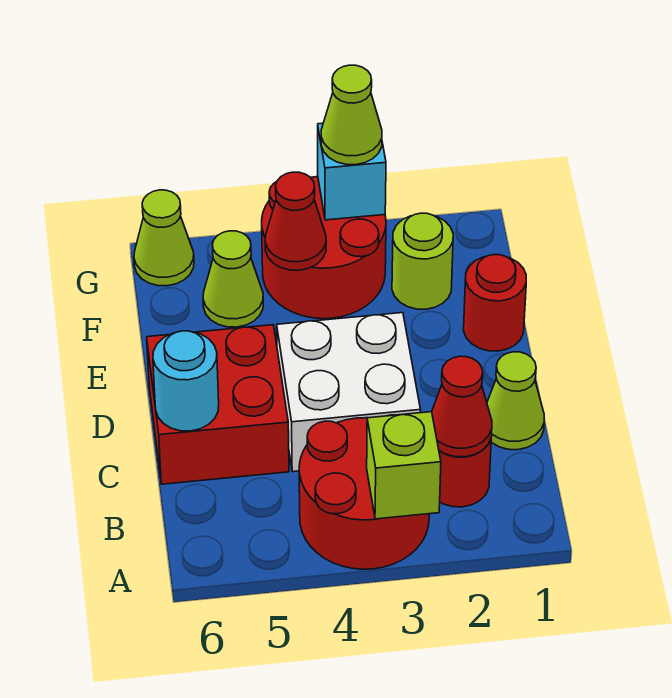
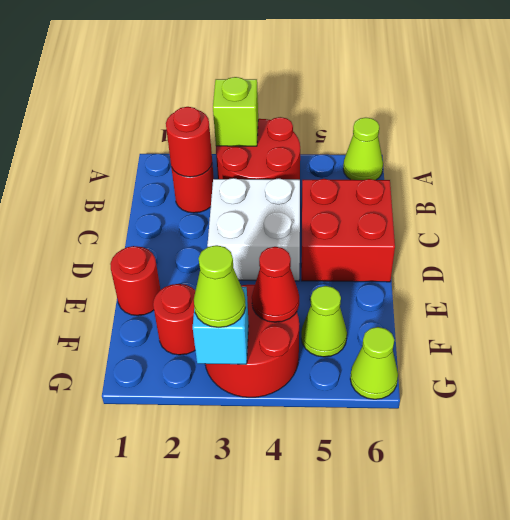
red cone B2 level 2 -> red round brick B2 level 2
lime cone C1 level 1 -> lime cone A6 level 1
cyan round brick C6 level 2 -> none
lime round brick F2 level 1 -> red round brick F2 level 1

